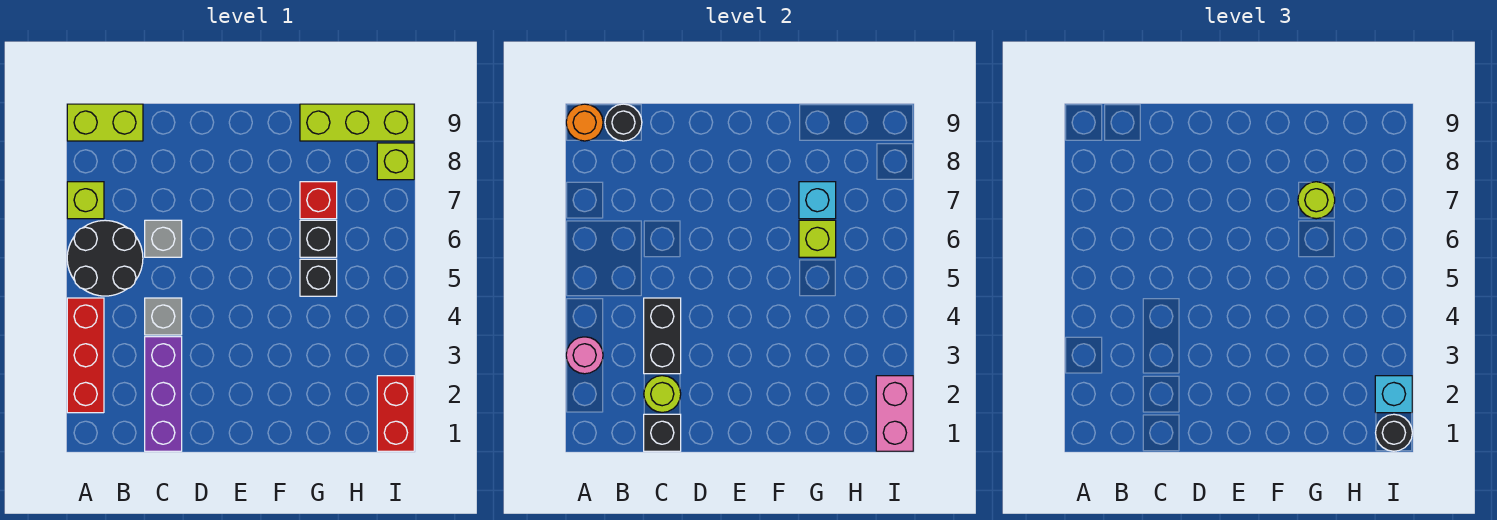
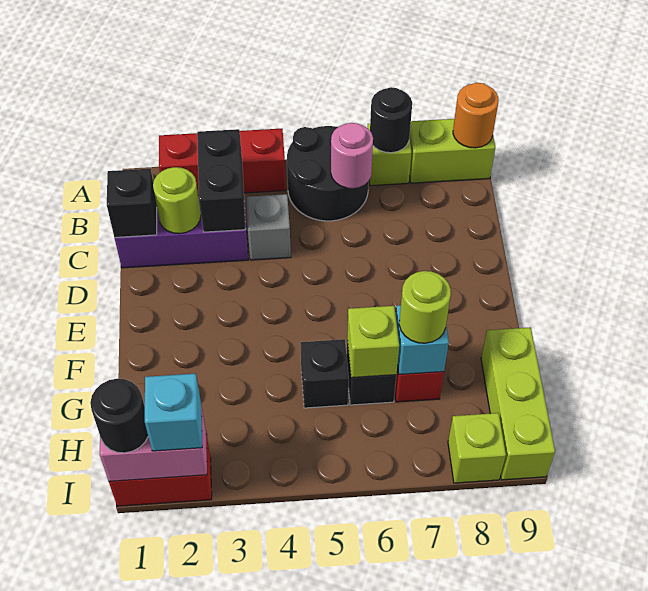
pink round brick A3 level 2 -> pink round brick B6 level 2
lime brick A9:B9 level 1 -> lime brick A8:A9 level 1
black round brick B9 level 2 -> black round brick A7 level 2
black brick C3:C4 level 2 -> black brick B3:C3 level 2
grey brick C6 level 1 -> none

